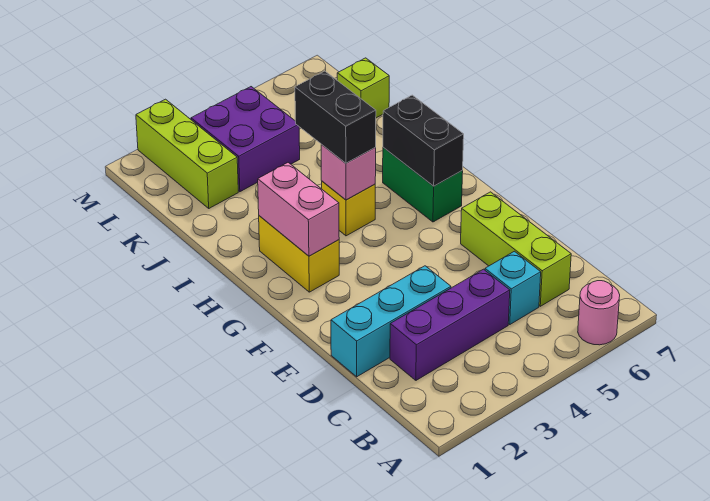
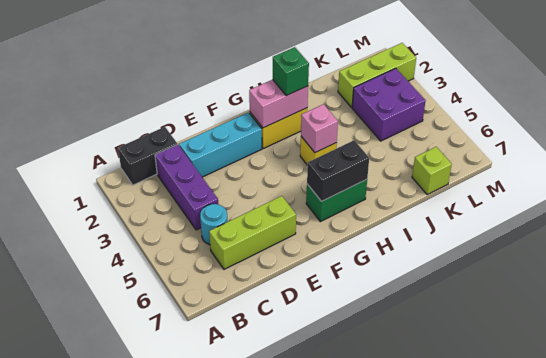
pink round brick A6 level 1 -> none
cyan brick C5 level 1 -> cyan round brick C5 level 1
cyan brick D1:D3 level 1 -> cyan brick D2:F2 level 1
none -> green brick H2 level 3
black brick H4:I4 level 3 -> black brick B1:C1 level 1

